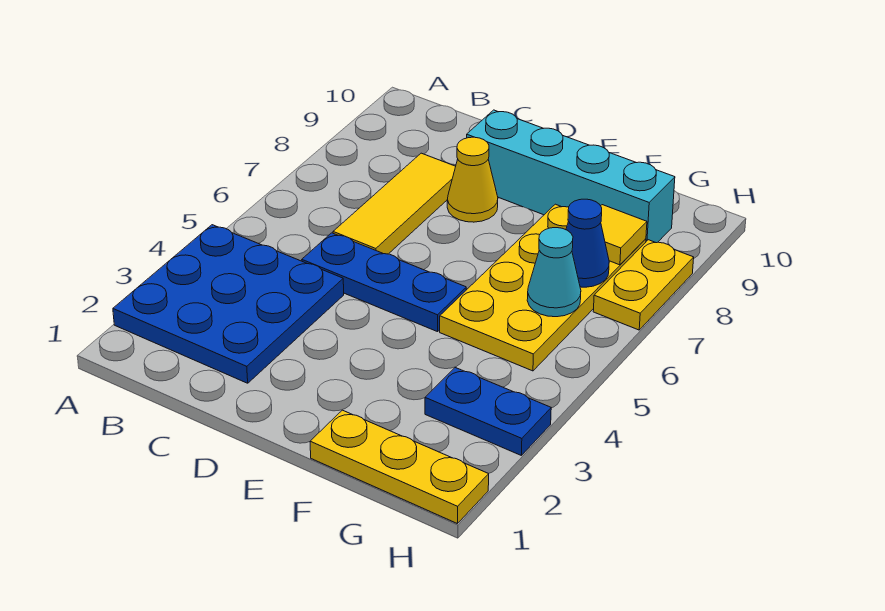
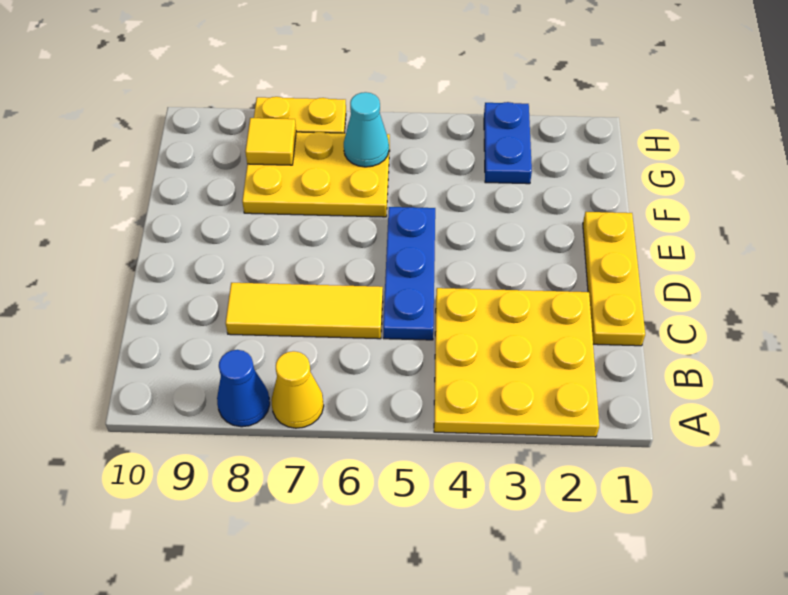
blue plate A2:C4 level 1 -> yellow plate A2:C4 level 1
yellow cone D8 level 1 -> yellow cone A7 level 1
cyan brick D9:G9 level 1 -> none
yellow plate F1:H1 level 1 -> yellow plate C1:E1 level 1
yellow plate F5:G8 level 1 -> yellow plate F6:G8 level 1
blue cone G7 level 2 -> blue cone A8 level 1

